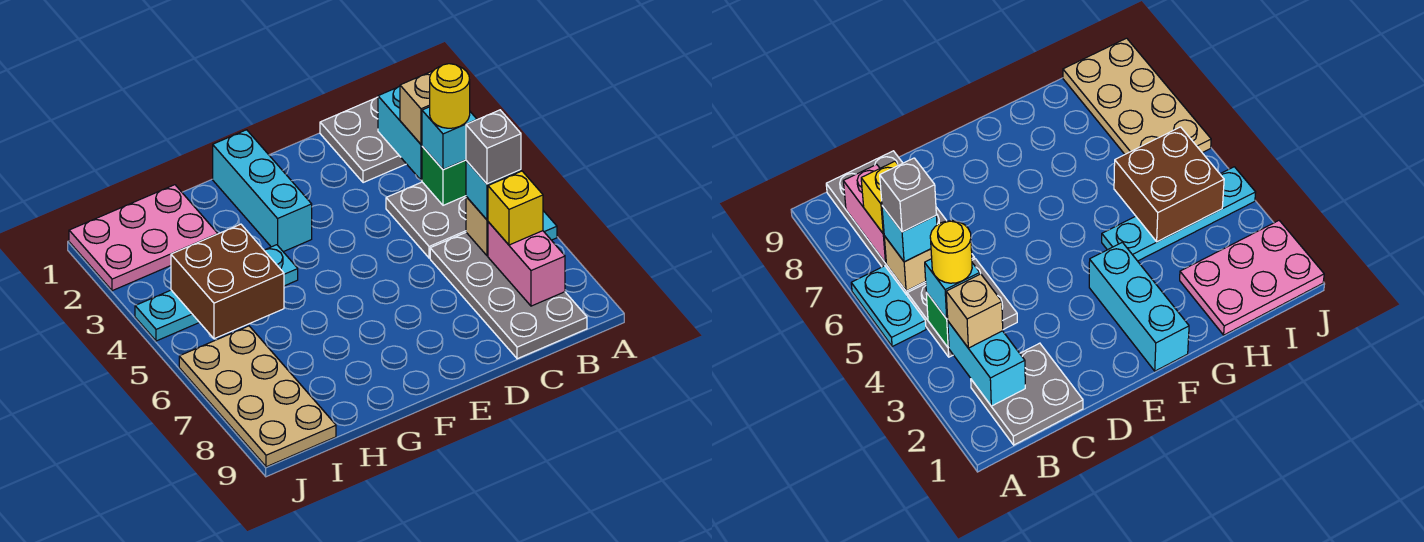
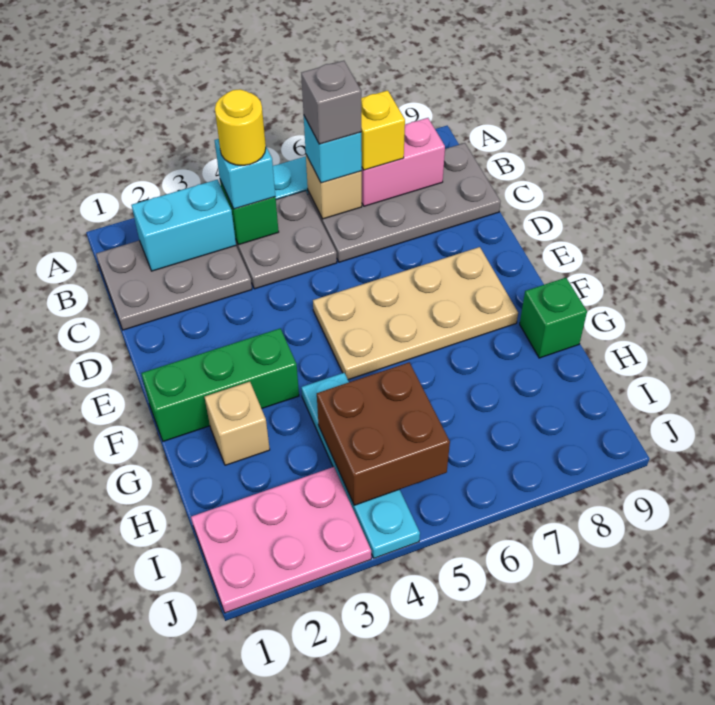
grey plate B1:C2 level 1 -> grey plate B1:C3 level 1
tan brick B3 level 3 -> tan brick G2 level 1
cyan brick F1:F3 level 1 -> green brick F1:F3 level 1
none -> green brick G9 level 1
pink plate H1:J2 level 1 -> pink plate I1:J3 level 1
tan plate I6:J9 level 1 -> tan plate E5:F8 level 1

